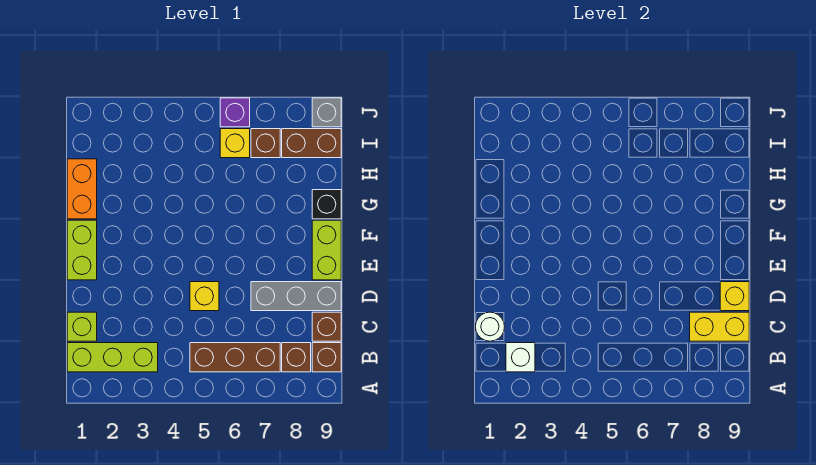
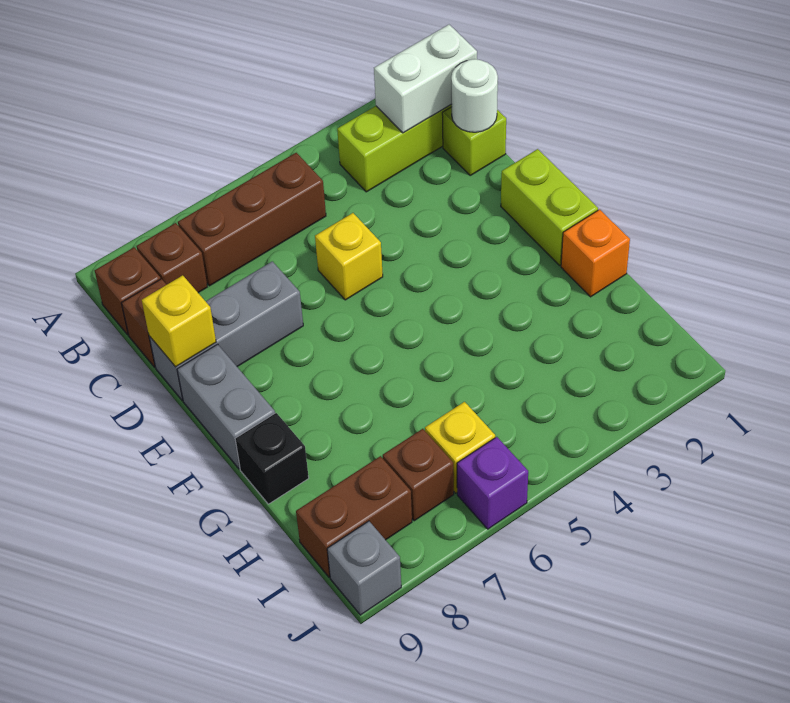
white brick B2 level 2 -> white brick B1:B2 level 2
yellow brick C8:C9 level 2 -> none
lime brick E9:F9 level 1 -> grey brick E9:F9 level 1
orange brick G1:H1 level 1 -> orange brick G1 level 1

